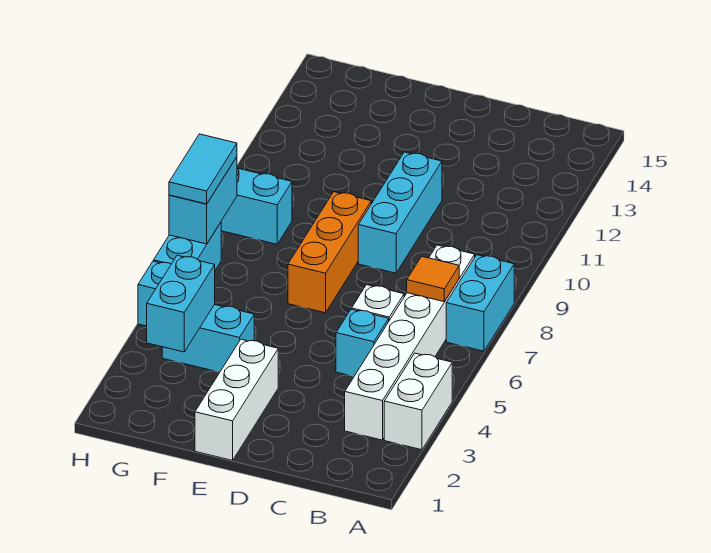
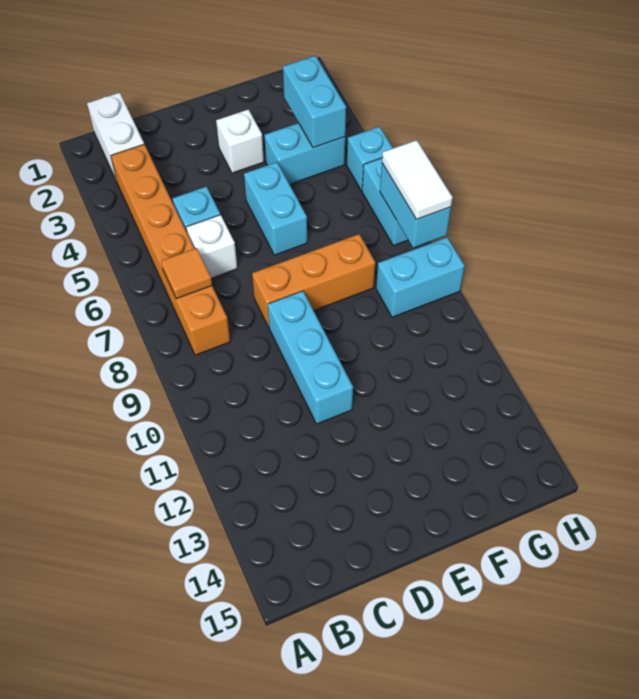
white brick A3:A4 level 1 -> white brick B1:B2 level 1
cyan brick A7:A8 level 1 -> cyan brick E5:E6 level 1
white brick B3:B8 level 1 -> orange brick B3:B8 level 1
white brick E1:E3 level 1 -> white brick E3 level 1
orange brick E7:E9 level 1 -> orange brick D8:F8 level 1
cyan tile H7:H8 level 3 -> white tile H7:H8 level 3

